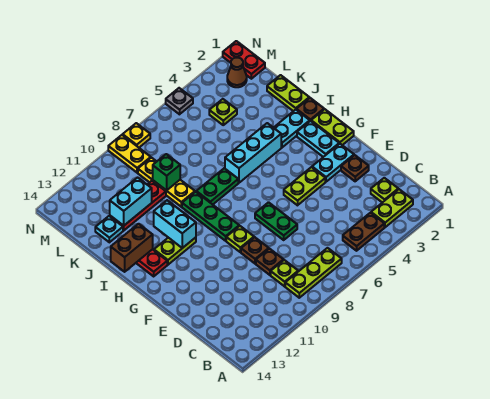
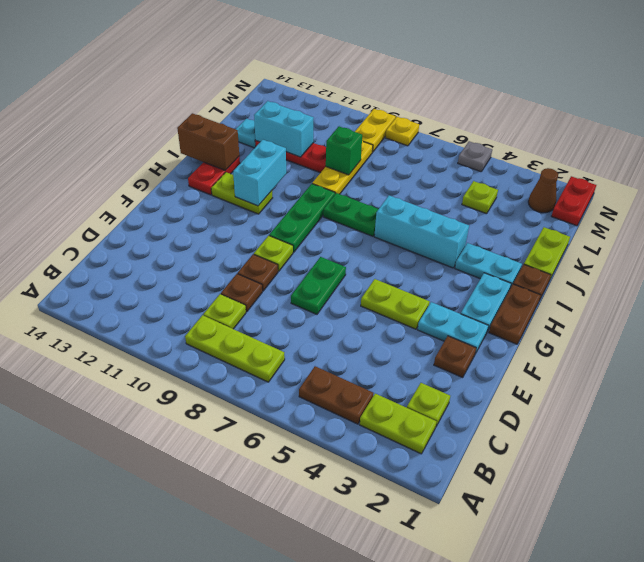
lime plate G1:H1 level 1 -> brown plate G1:H1 level 1

